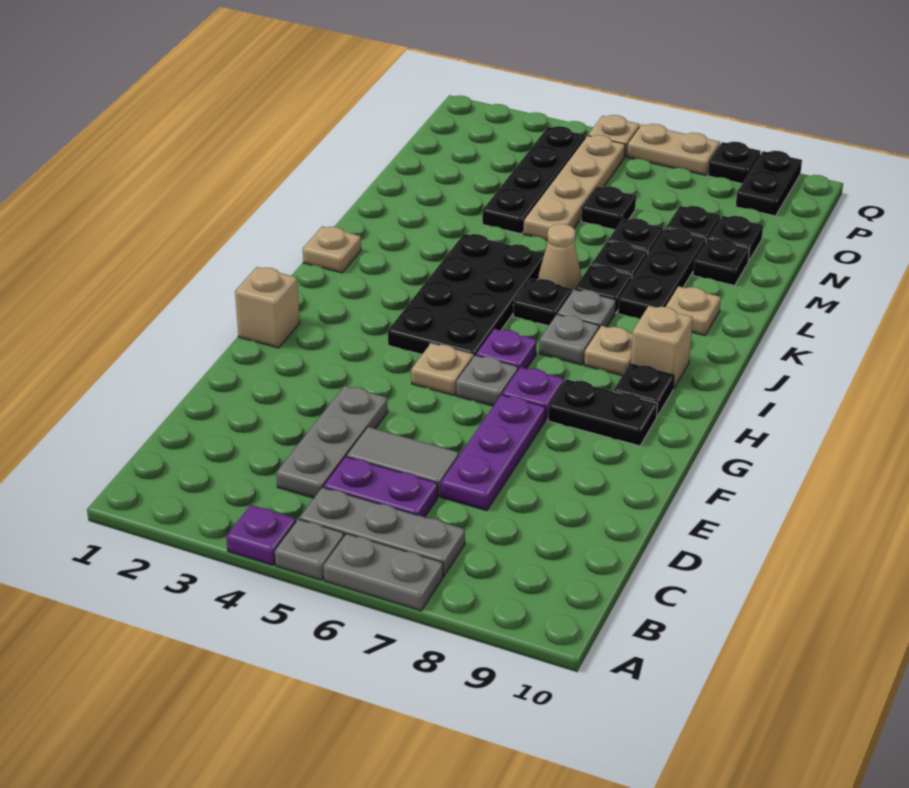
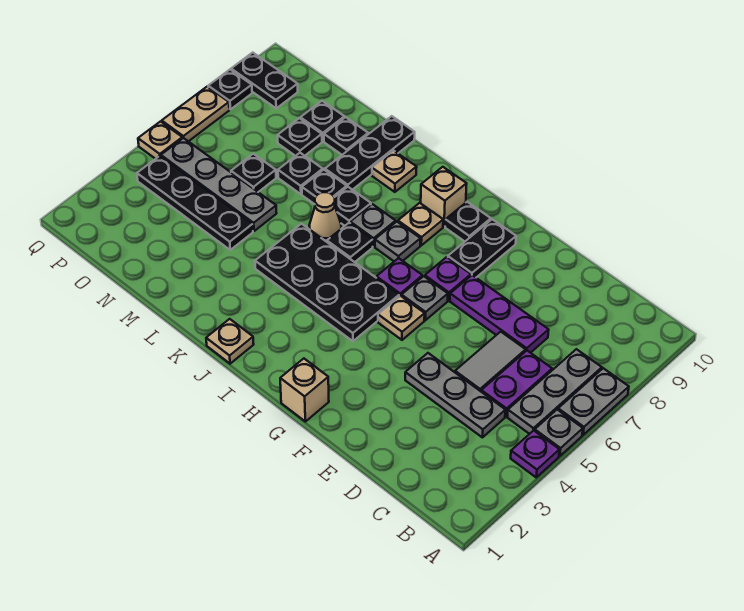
black plate K8:M8 level 1 -> black plate L8:L10 level 1
tan plate M5:P5 level 1 -> grey plate M5:P5 level 1

